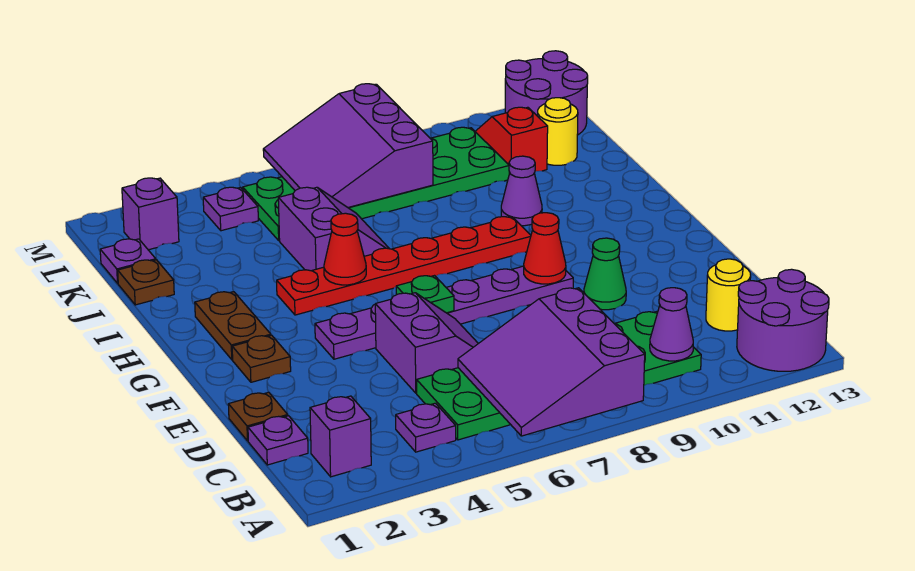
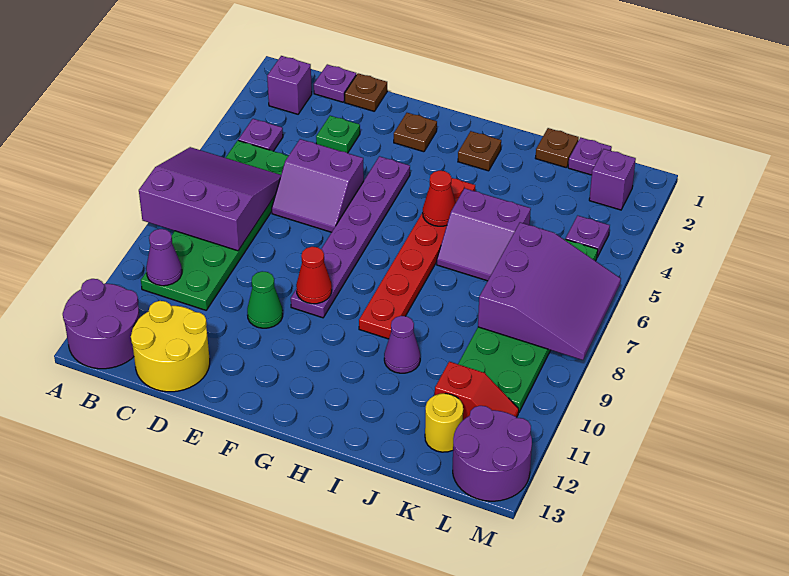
yellow round brick C12 level 1 -> yellow round brick C12:D13 level 1
green plate F6 level 2 -> green plate D3 level 1
brown plate G2:H2 level 1 -> brown plate H2 level 1
purple slope K6:M8 level 2 top 8 -> purple slope K6:M8 level 2 top K

